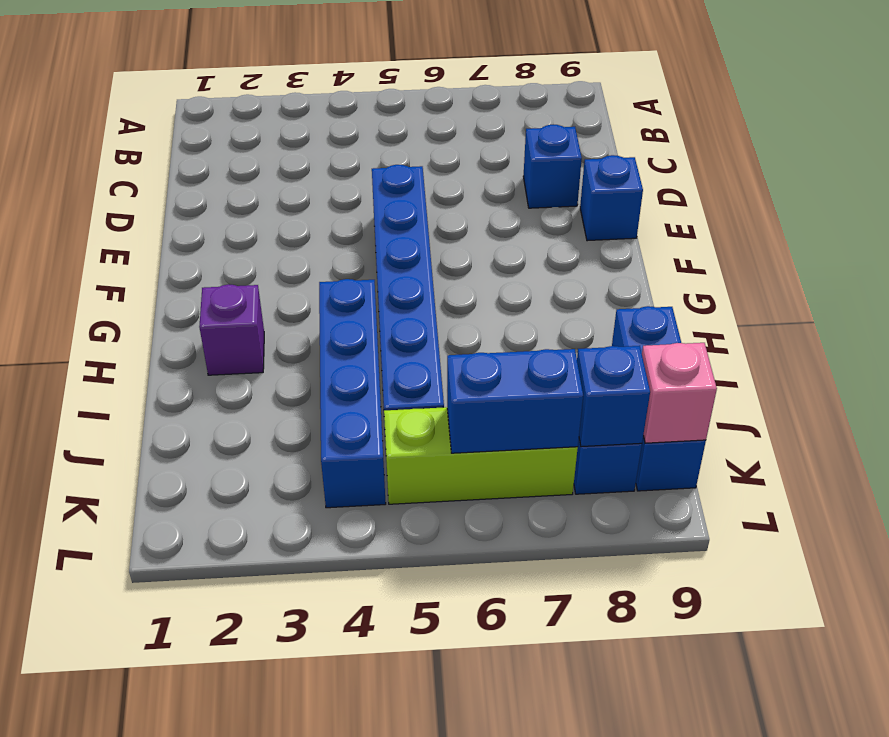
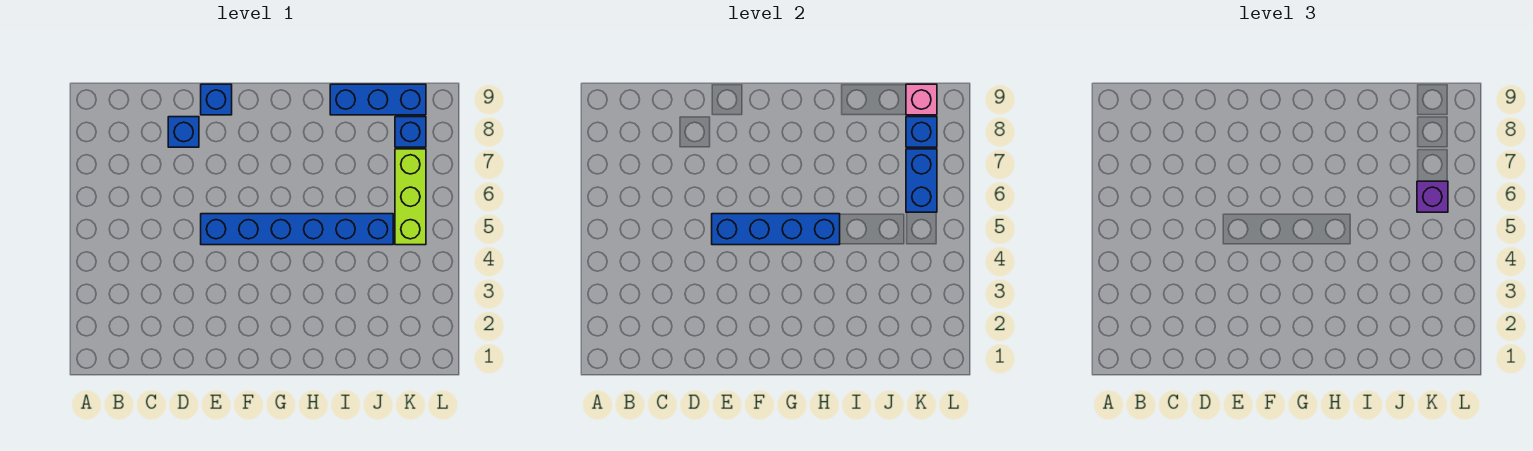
purple brick H2 level 1 -> purple brick K6 level 3
blue brick H4:K4 level 1 -> blue brick E5:H5 level 2

